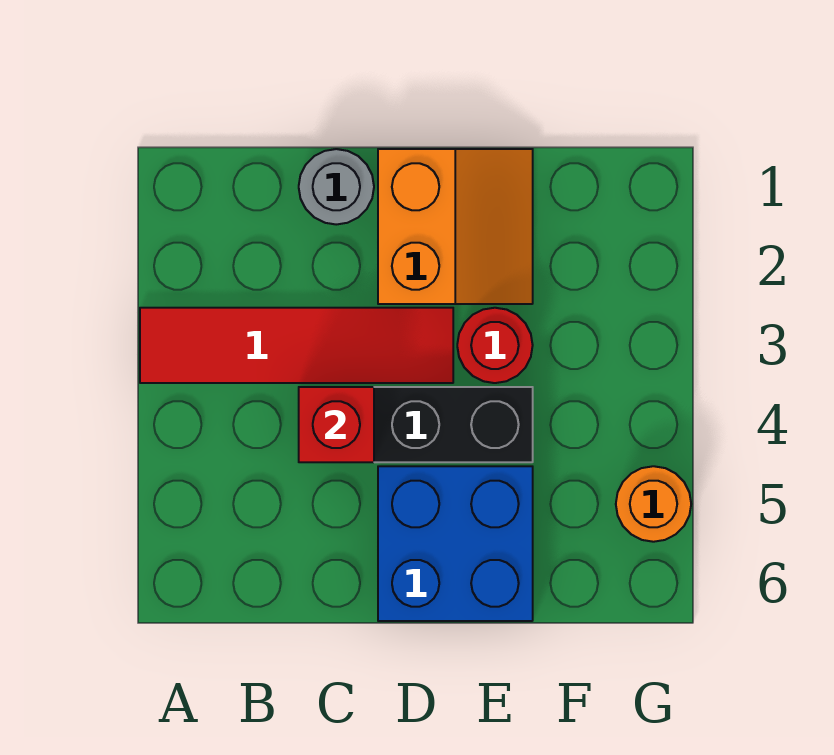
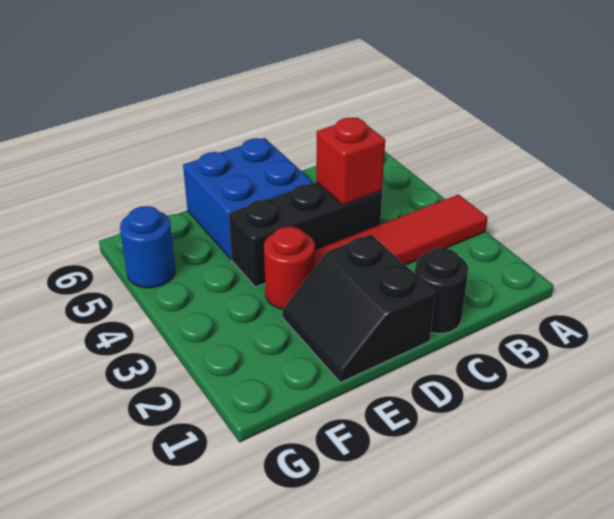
grey round brick C1 level 1 -> black round brick C1 level 1
orange slope D1:E2 level 1 top D -> black slope D1:E2 level 1 top D
orange round brick G5 level 1 -> blue round brick G5 level 1

